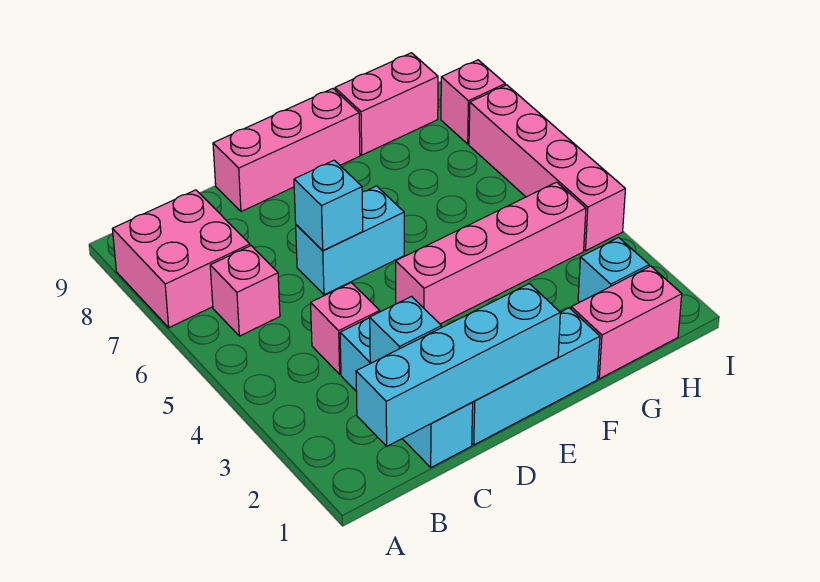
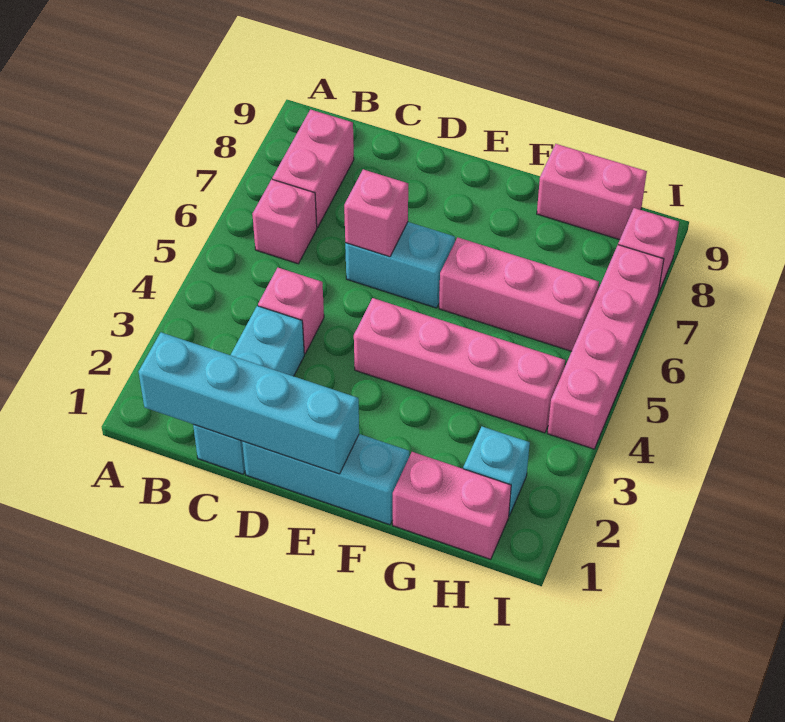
pink brick A7:B8 level 1 -> pink brick B7:B8 level 1
cyan brick C2 level 2 -> none
cyan brick D6 level 2 -> pink brick D6 level 2
pink brick D9:F9 level 1 -> pink brick F6:H6 level 1

